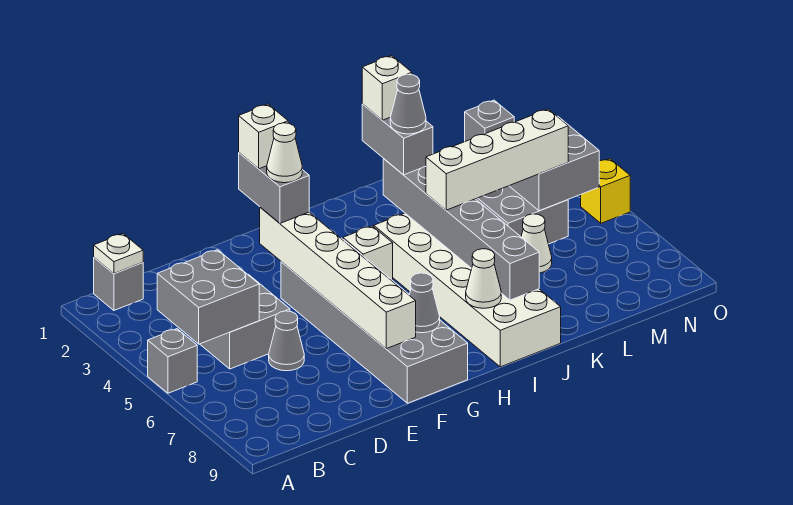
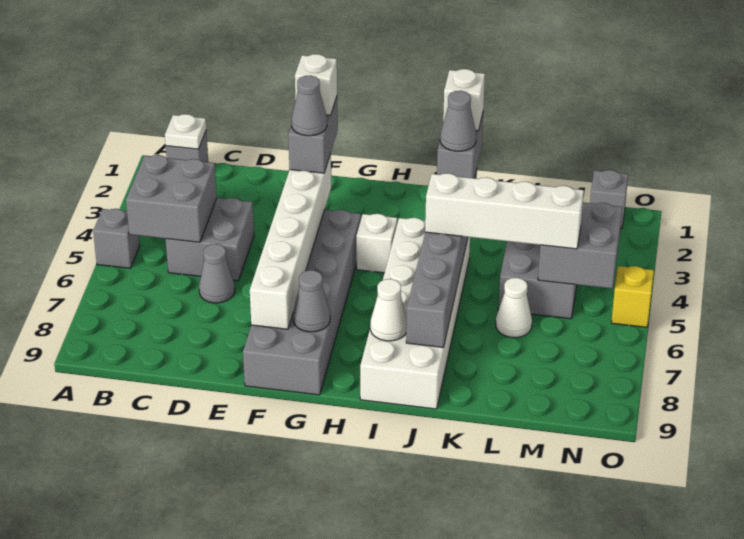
white cone F3 level 4 -> grey cone F3 level 4

